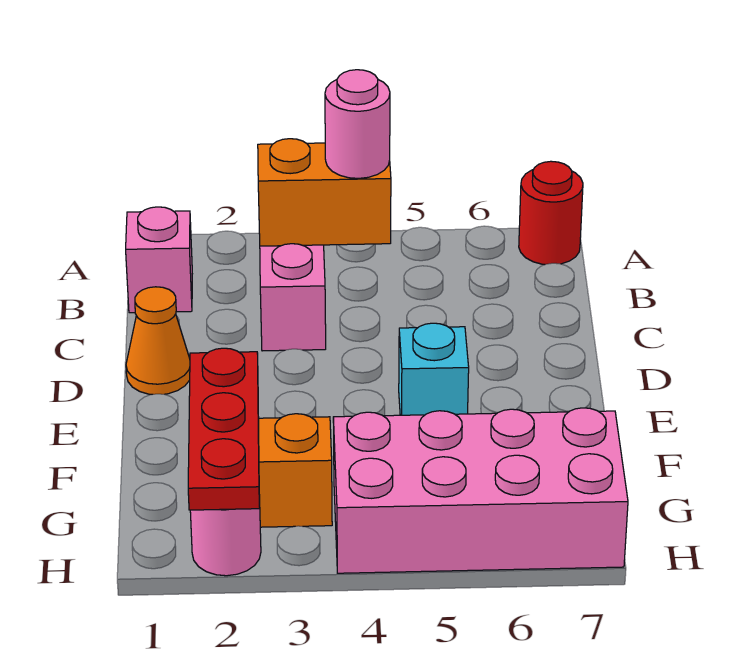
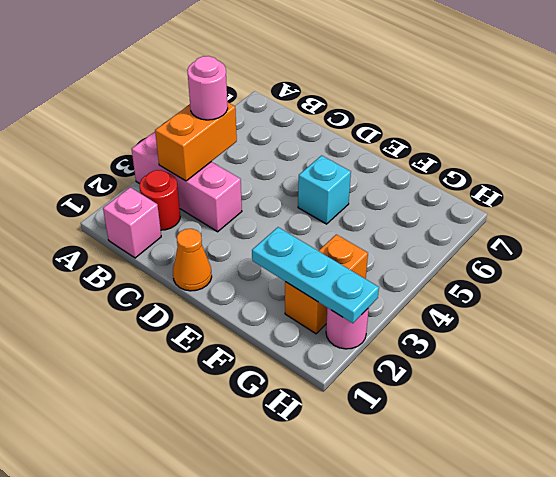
red round brick A7 level 1 -> red round brick B2 level 1
red plate F2:H2 level 2 -> cyan plate F2:H2 level 2
pink brick G4:H7 level 1 -> none

